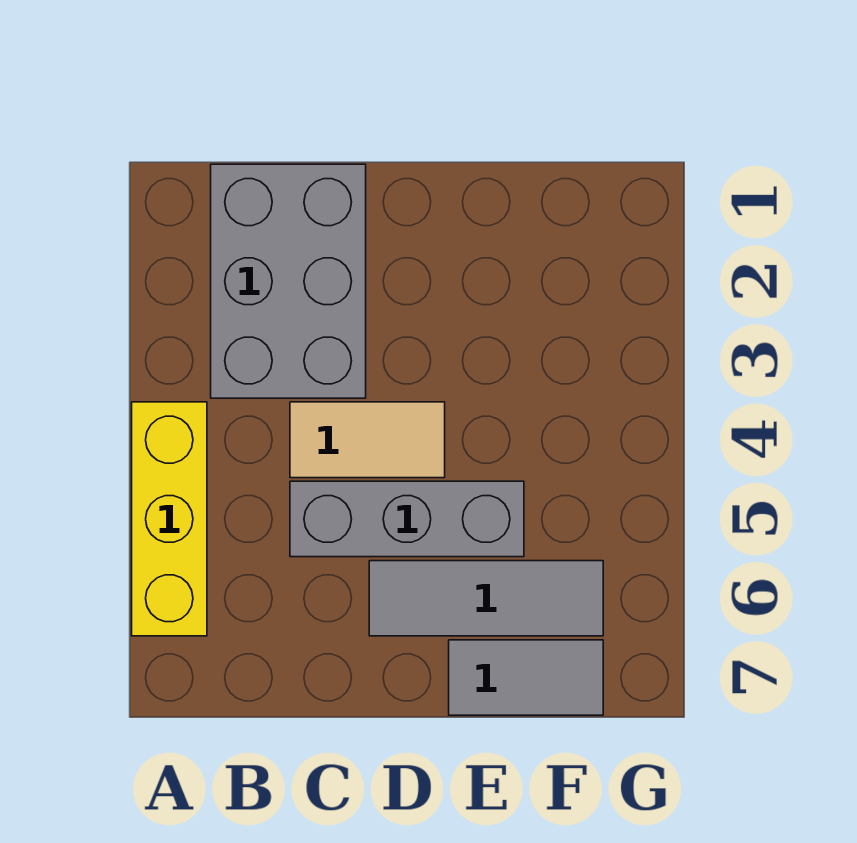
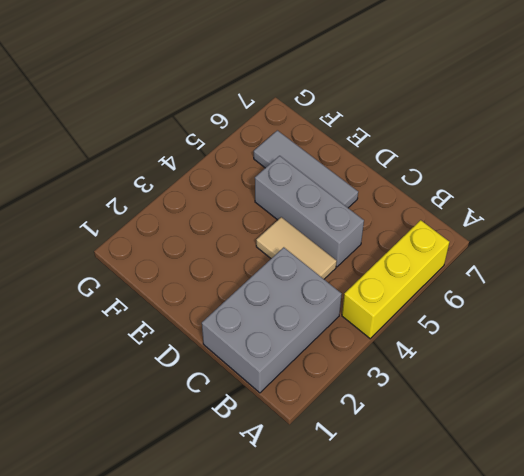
grey tile E7:F7 level 1 -> none

